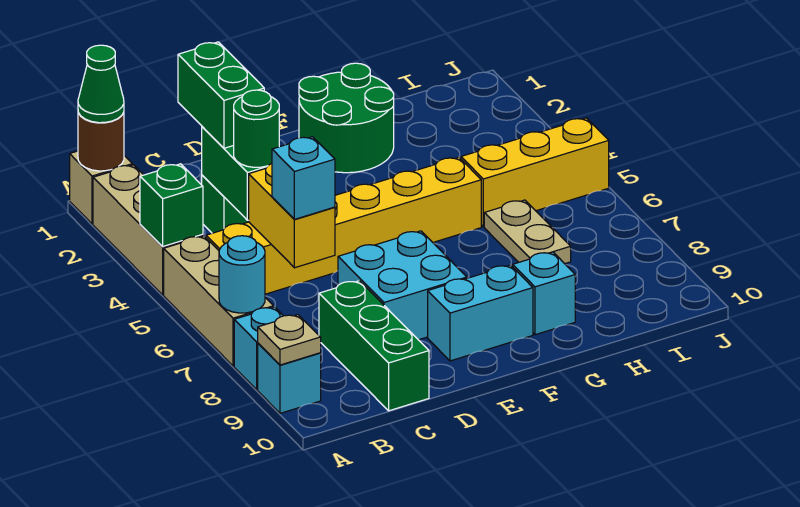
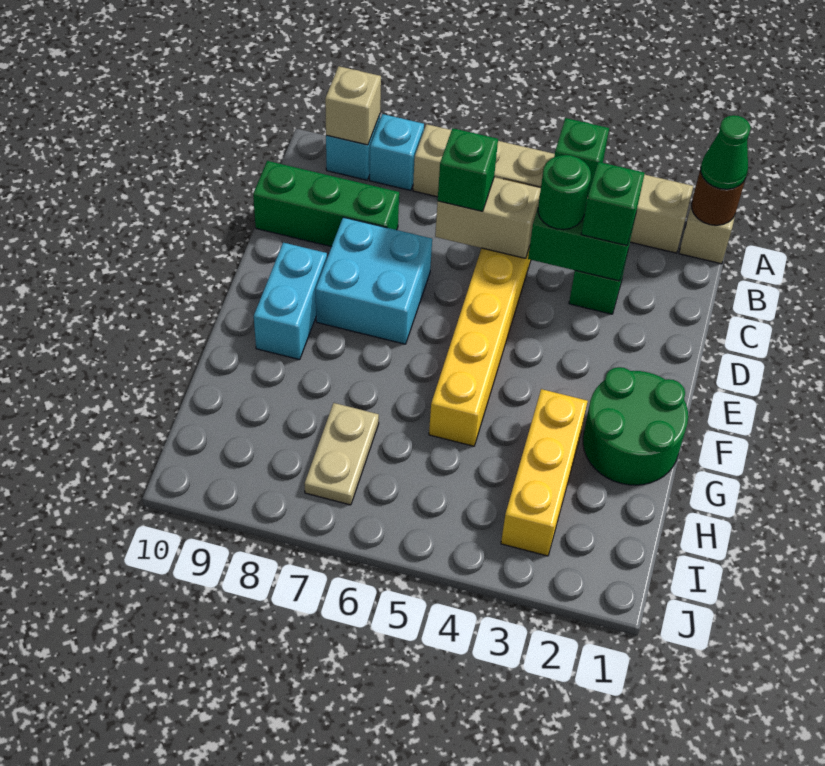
cyan round brick A7 level 2 -> none
tan plate A9 level 2 -> tan brick A9 level 2
green brick C2:C3 level 3 -> green brick C3 level 3
yellow brick C5:C6 level 2 -> tan brick C5:C6 level 2
cyan brick C6 level 3 -> green brick C6 level 3
cyan brick G9 level 1 -> none
yellow brick H5:J5 level 1 -> yellow brick G3:I3 level 1
tan plate H6:H7 level 1 -> tan plate H7:I7 level 1

